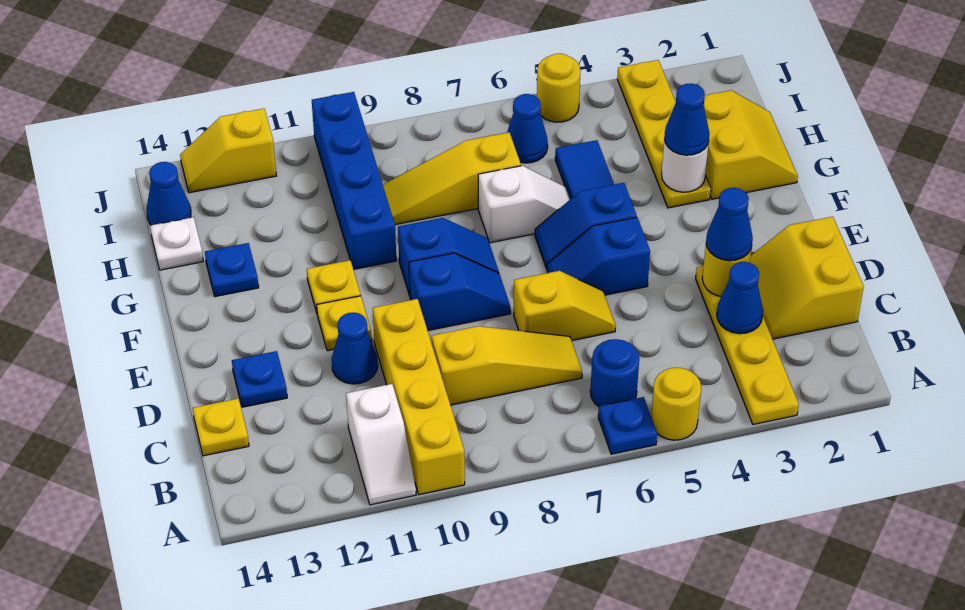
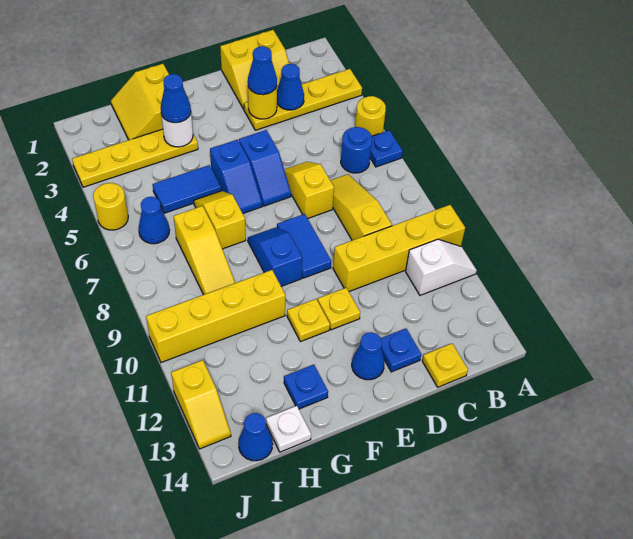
blue cone D11 level 1 -> blue cone E13 level 1
blue slope E8:E9 level 1 top 9 -> blue tile E8:E9 level 1
yellow slope G1:H2 level 1 top 2 -> yellow slope G1:H2 level 1 top G
white slope G6:G7 level 1 top 7 -> yellow slope G6:G7 level 1 top 7
blue brick G10:J10 level 1 -> yellow brick G10:J10 level 1

